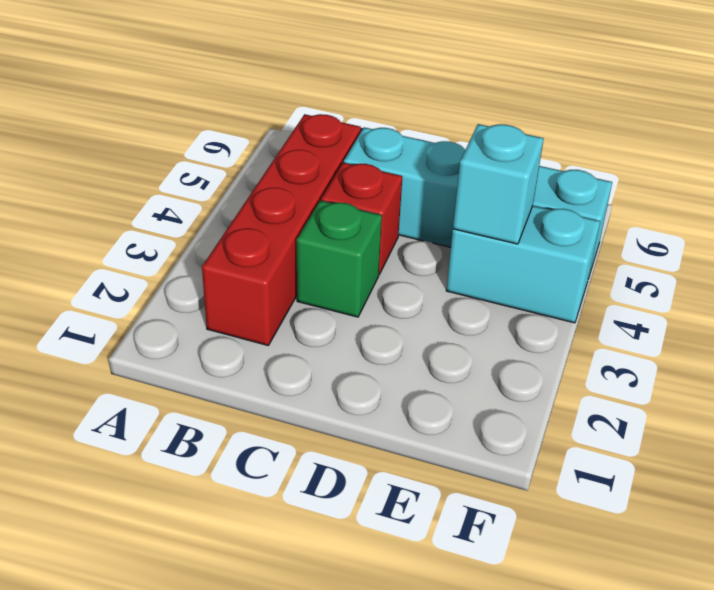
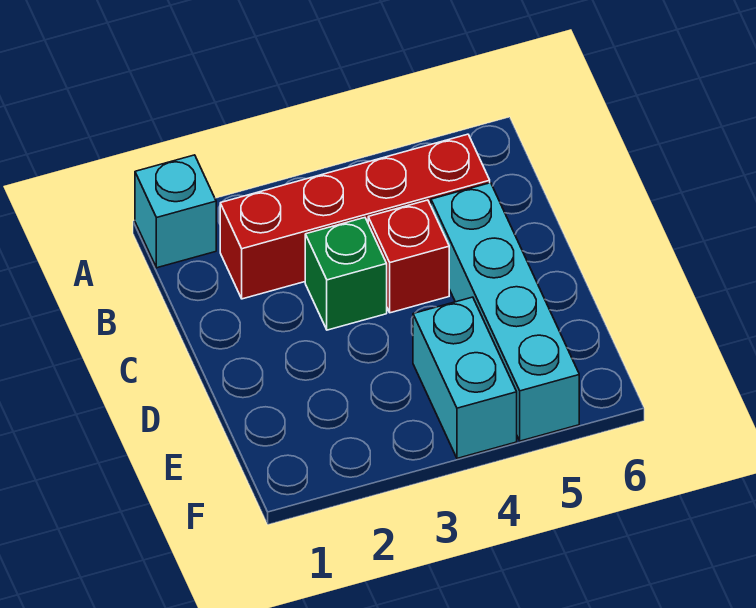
cyan brick E4 level 2 -> cyan brick A1 level 1

